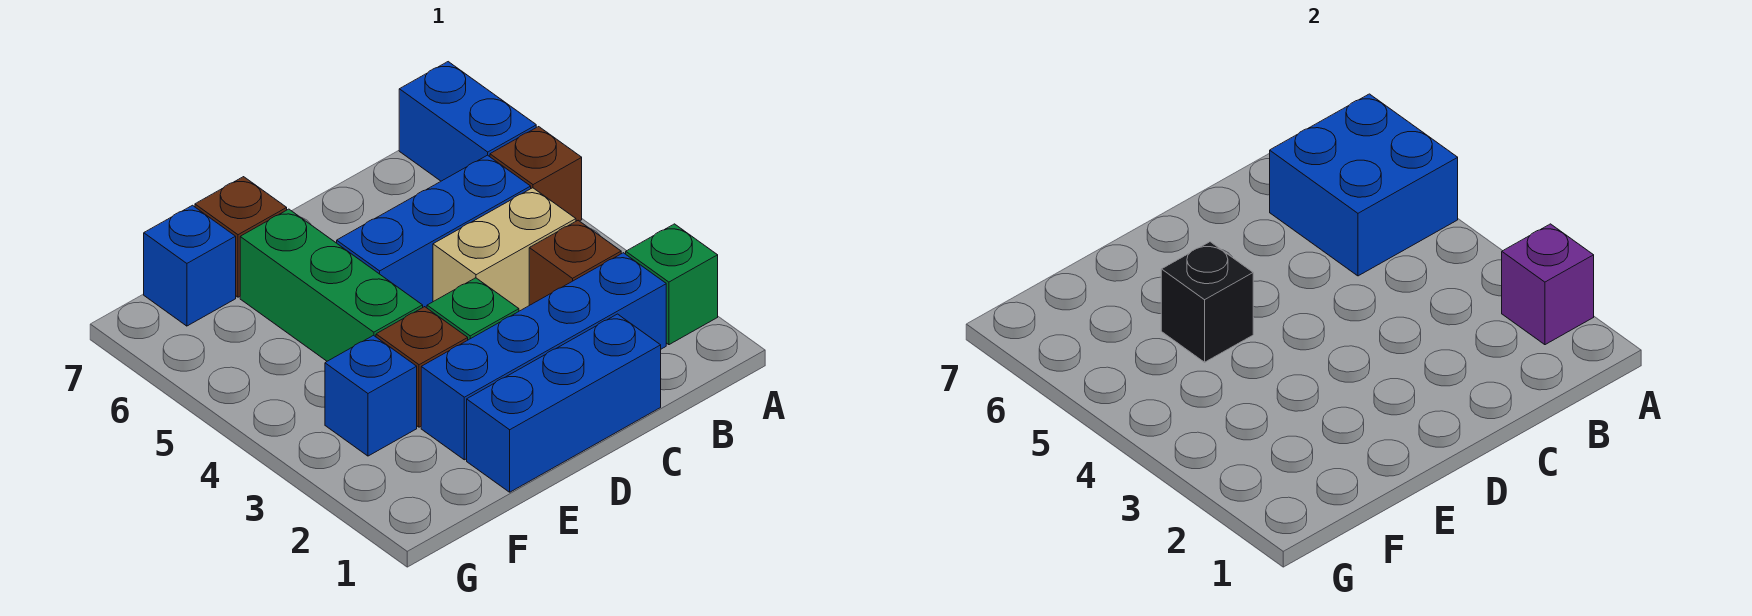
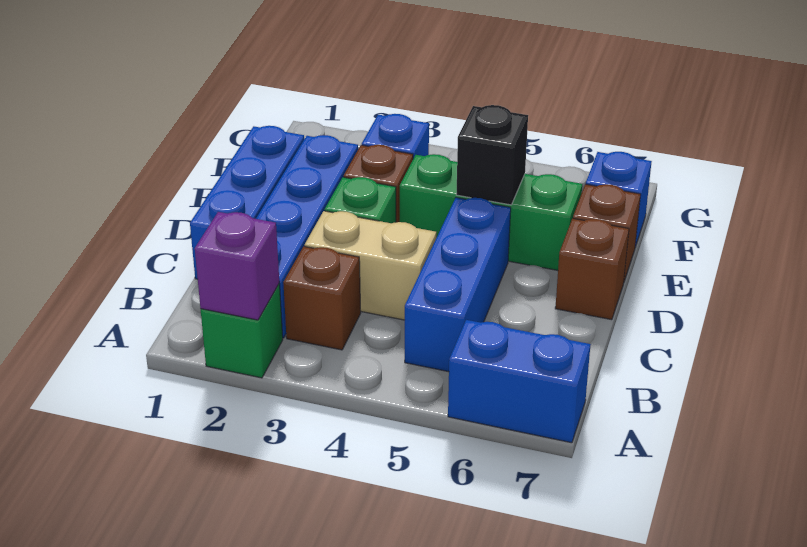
brown brick A5 level 1 -> brown brick D7 level 1
blue brick A5:B6 level 2 -> none
tan brick B4:C4 level 1 -> tan brick C3:C4 level 1

